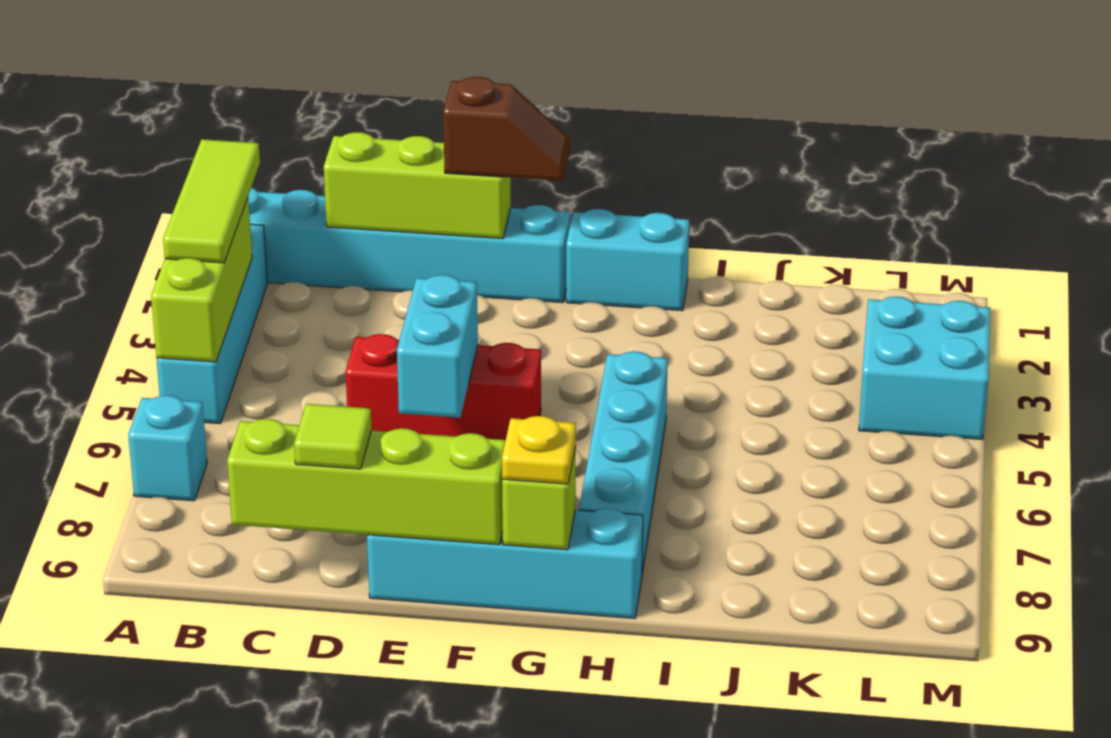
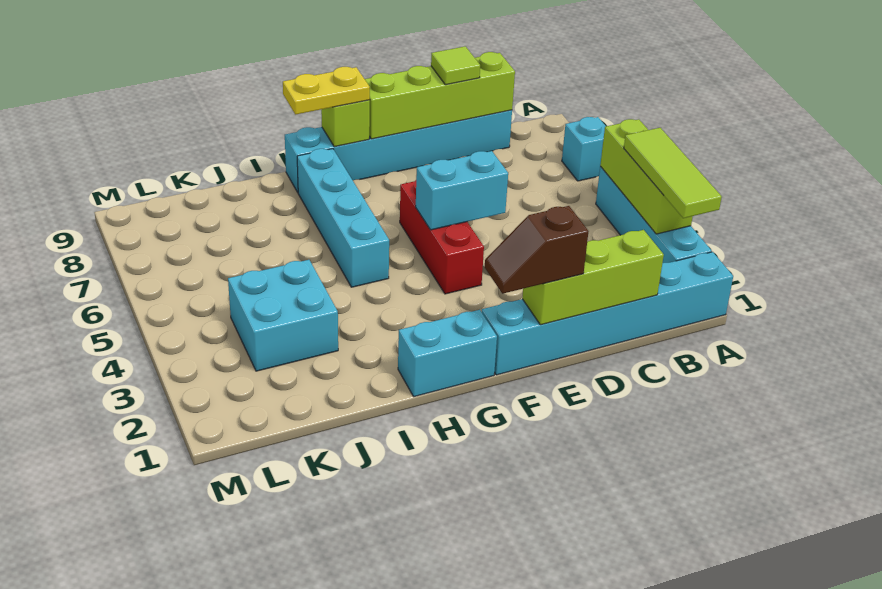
red brick D5:F5 level 1 -> red brick F4:F6 level 1
cyan brick E5:E6 level 2 -> cyan brick E5:F5 level 2
cyan brick E9:H9 level 1 -> cyan brick C9:H9 level 1
yellow plate G9 level 3 -> yellow plate G9:H9 level 3
cyan brick L3:M4 level 1 -> cyan brick J3:K4 level 1

